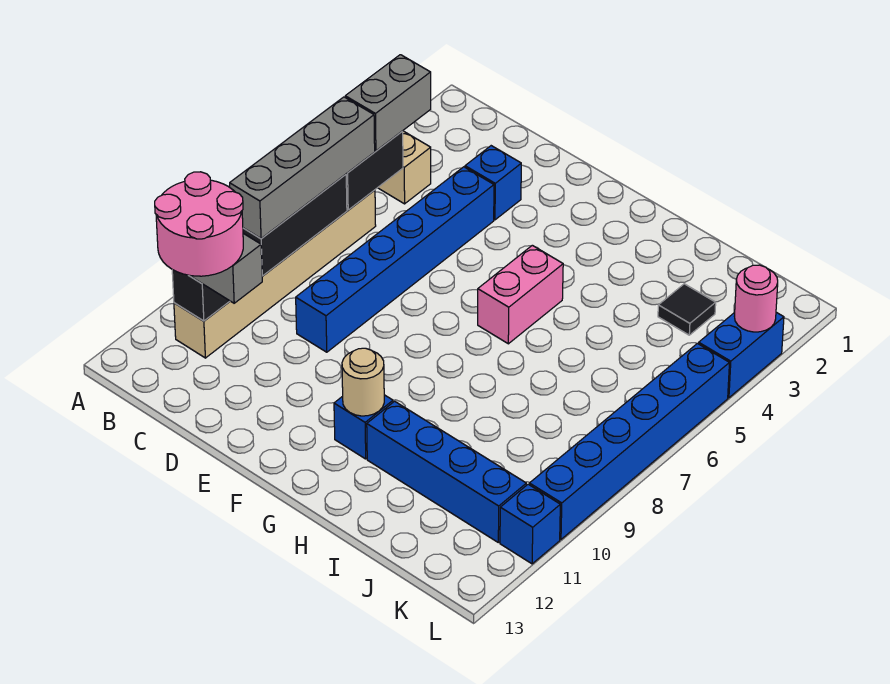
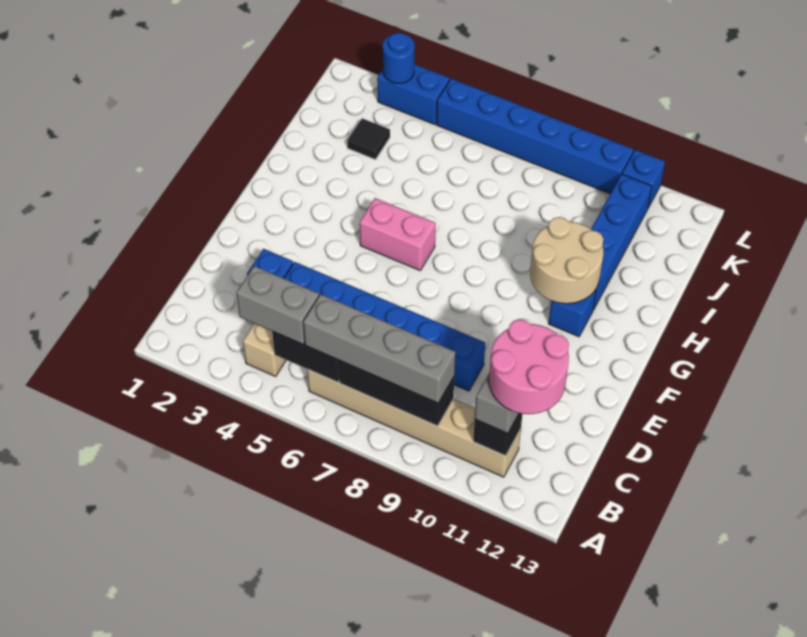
tan round brick G11 level 2 -> tan round brick G10:H11 level 2
pink round brick L3 level 2 -> blue round brick L3 level 2

